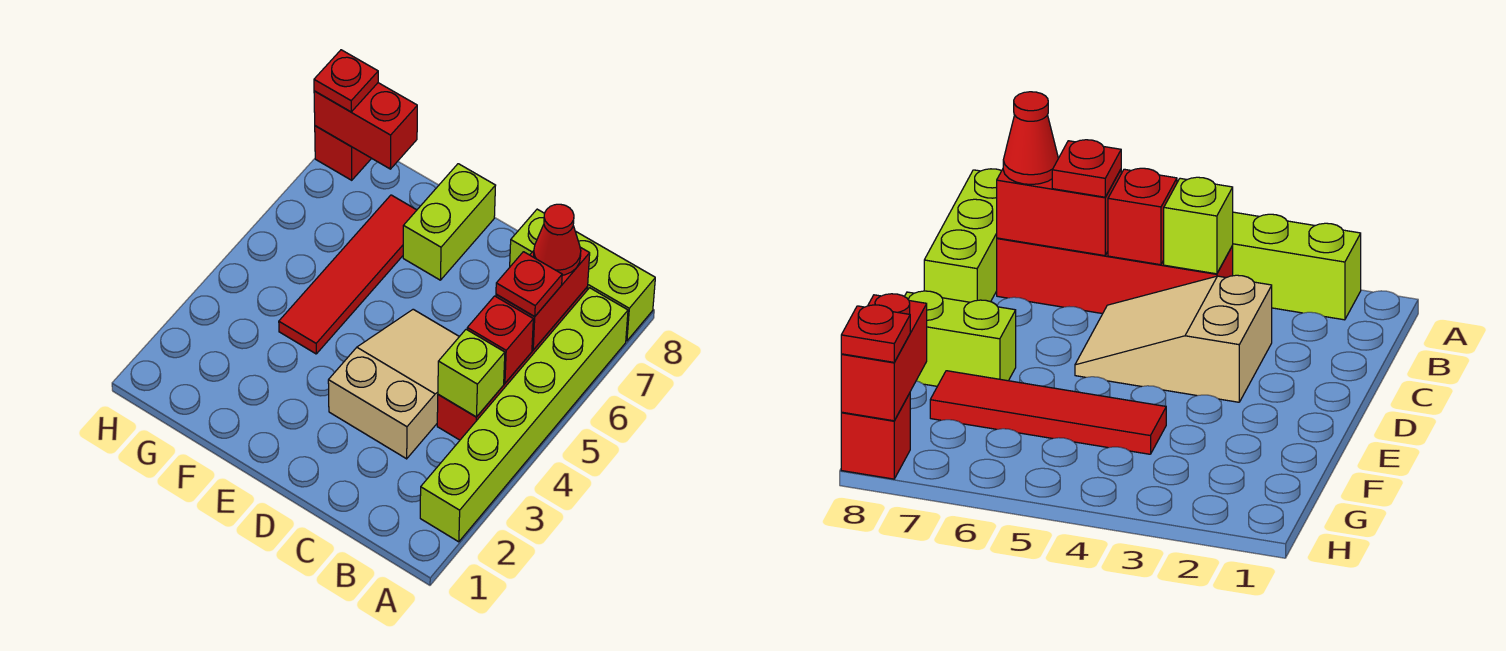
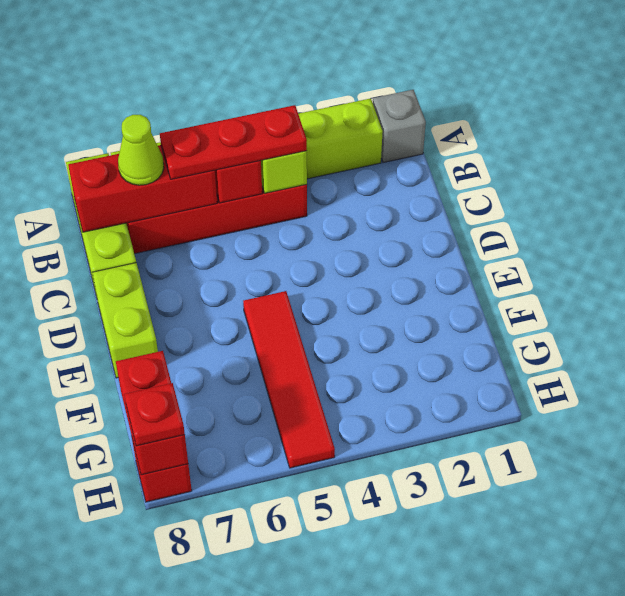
none -> grey brick A1 level 1
red brick B6:B7 level 2 -> red brick B6:B8 level 2
red plate B6 level 3 -> red plate B4:B6 level 3
red cone B7 level 3 -> lime cone B7 level 3
tan slope C3:D5 level 1 top 3 -> none
lime brick E7:E8 level 1 -> lime brick D8:E8 level 1
red tile F4:F7 level 1 -> red tile E5:H5 level 1

